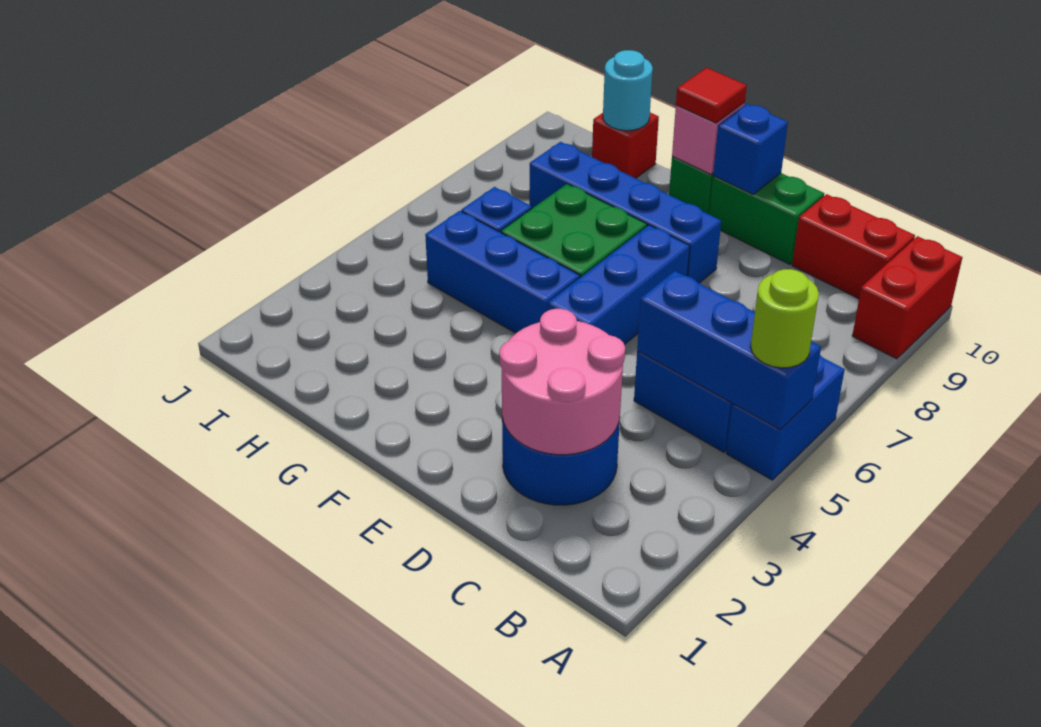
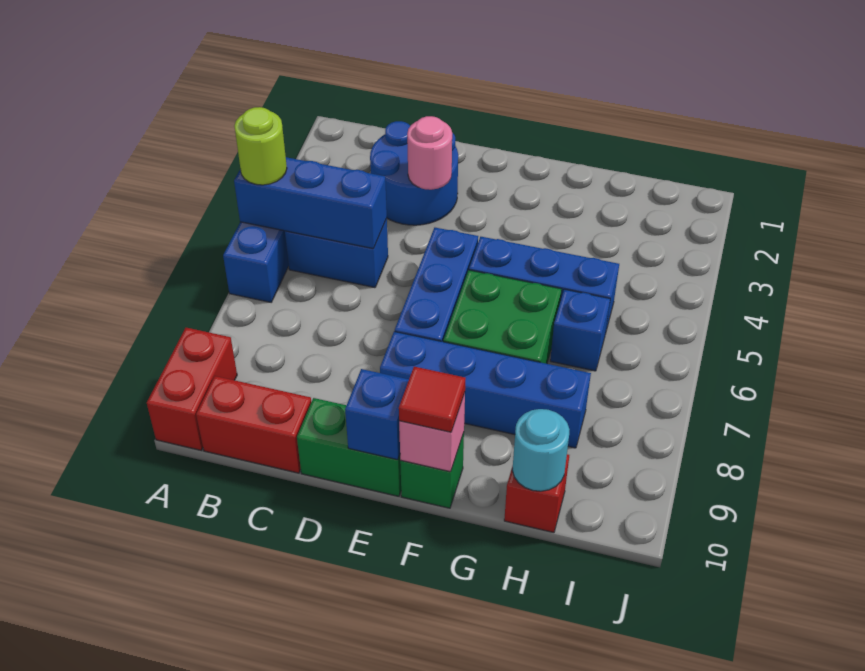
pink round brick C2:D3 level 2 -> pink round brick D3 level 2

